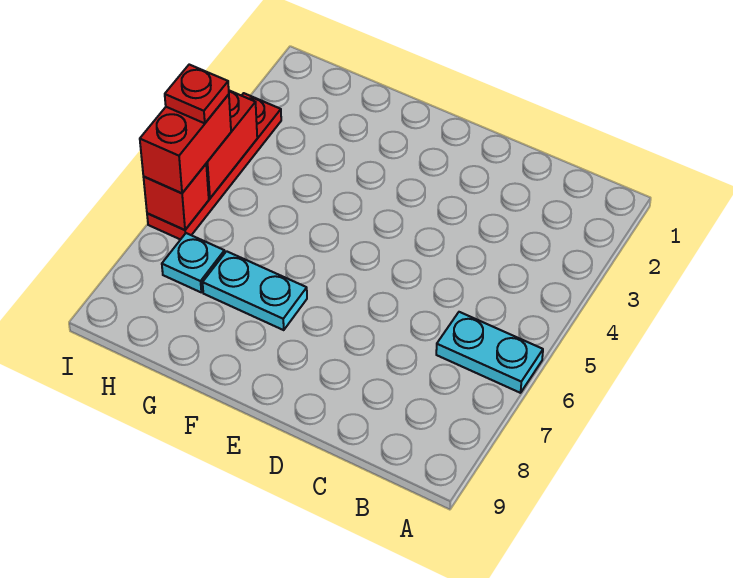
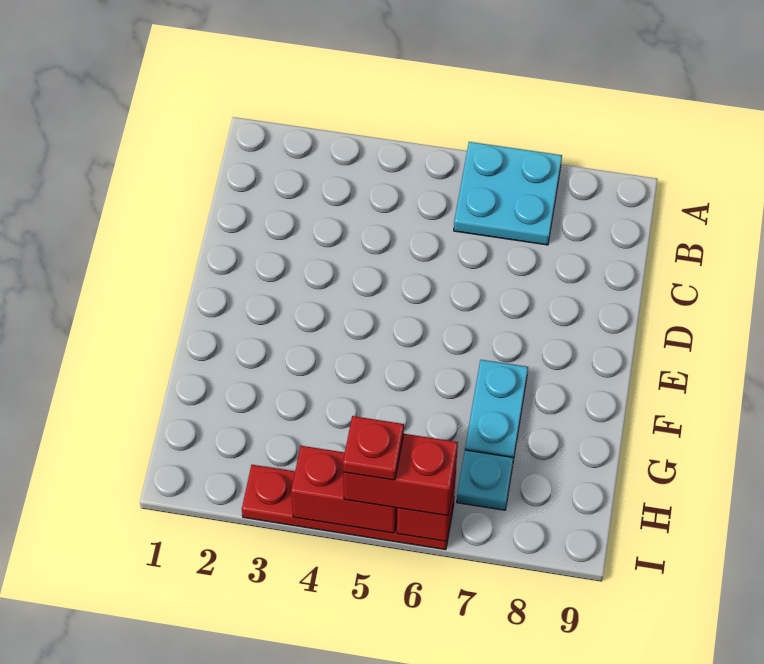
cyan plate A6:B6 level 1 -> cyan plate A6:B7 level 1

